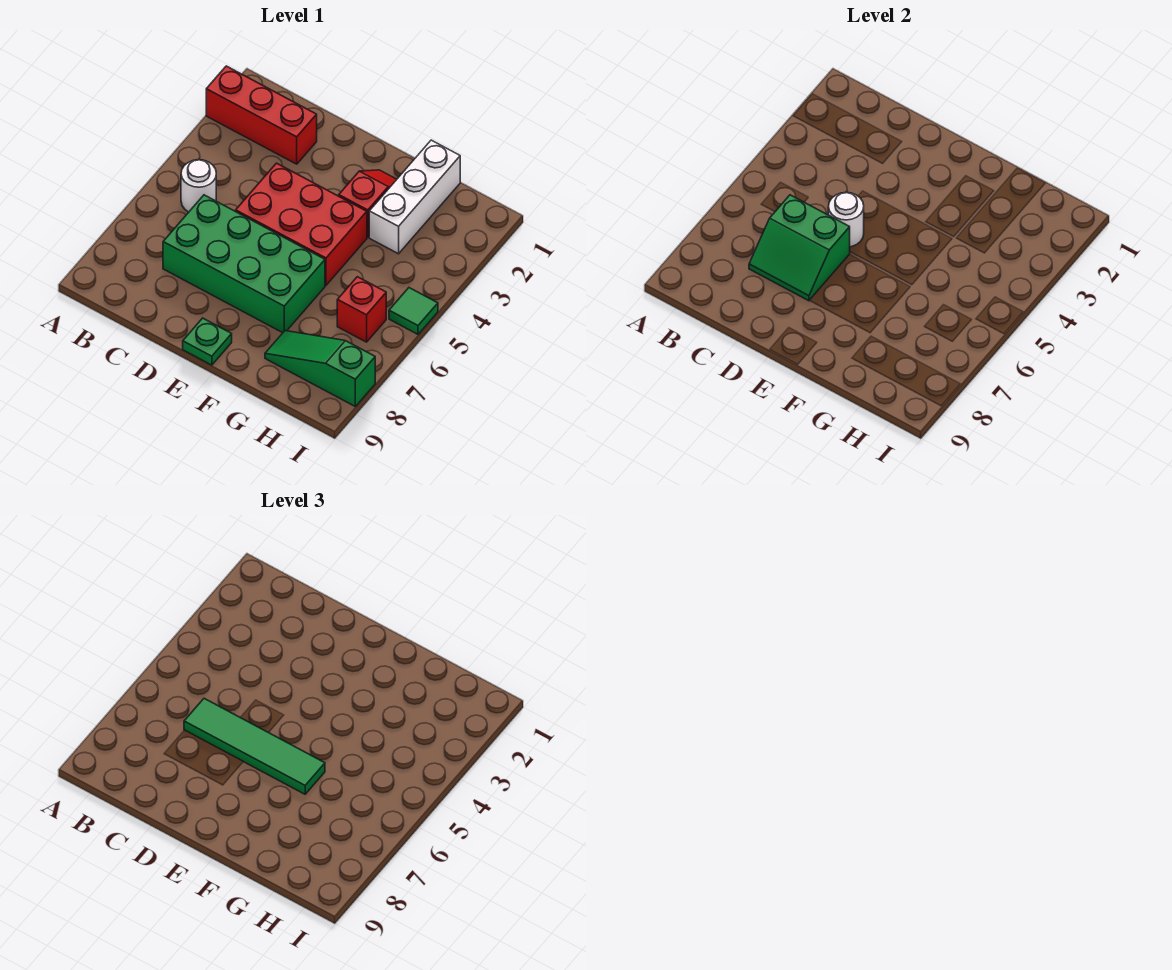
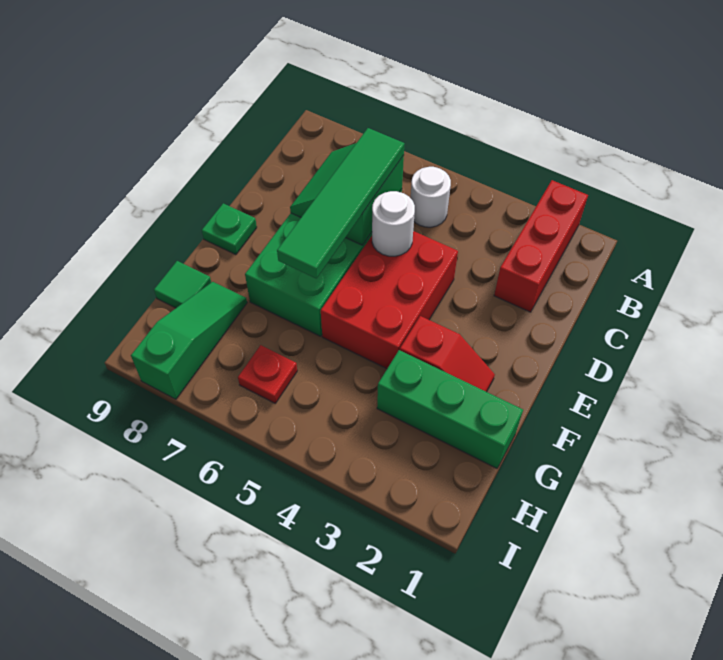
white brick G1:G3 level 1 -> green brick G1:G3 level 1
red brick H6 level 1 -> red plate H6 level 1
green tile I5 level 1 -> green tile G9 level 1

